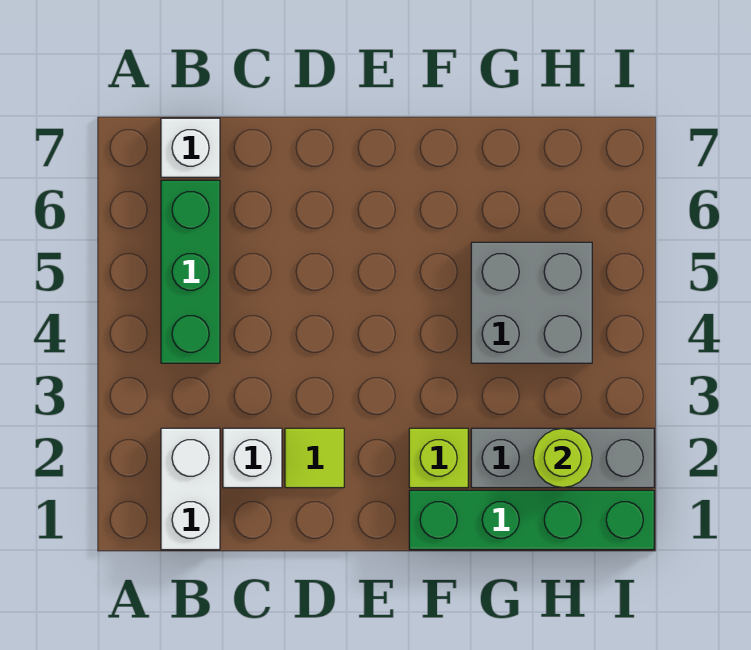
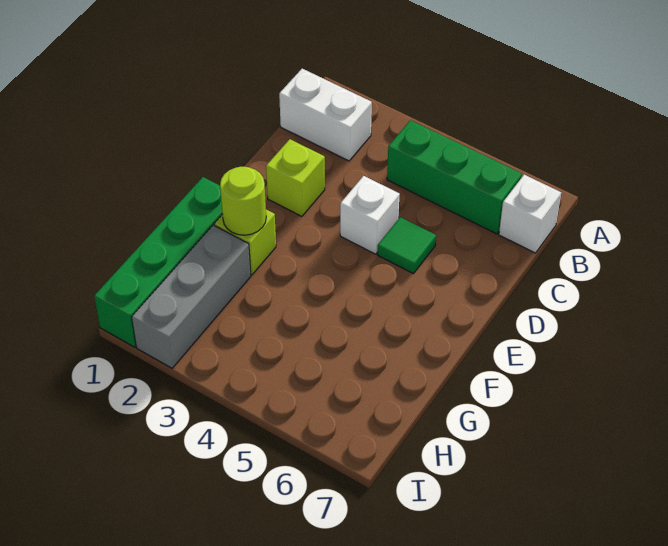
white brick C2 level 1 -> white brick D4 level 1
lime tile D2 level 1 -> lime brick D2 level 1
none -> green tile D5 level 1
grey brick G4:H5 level 1 -> none
lime round brick H2 level 2 -> lime round brick F2 level 2

